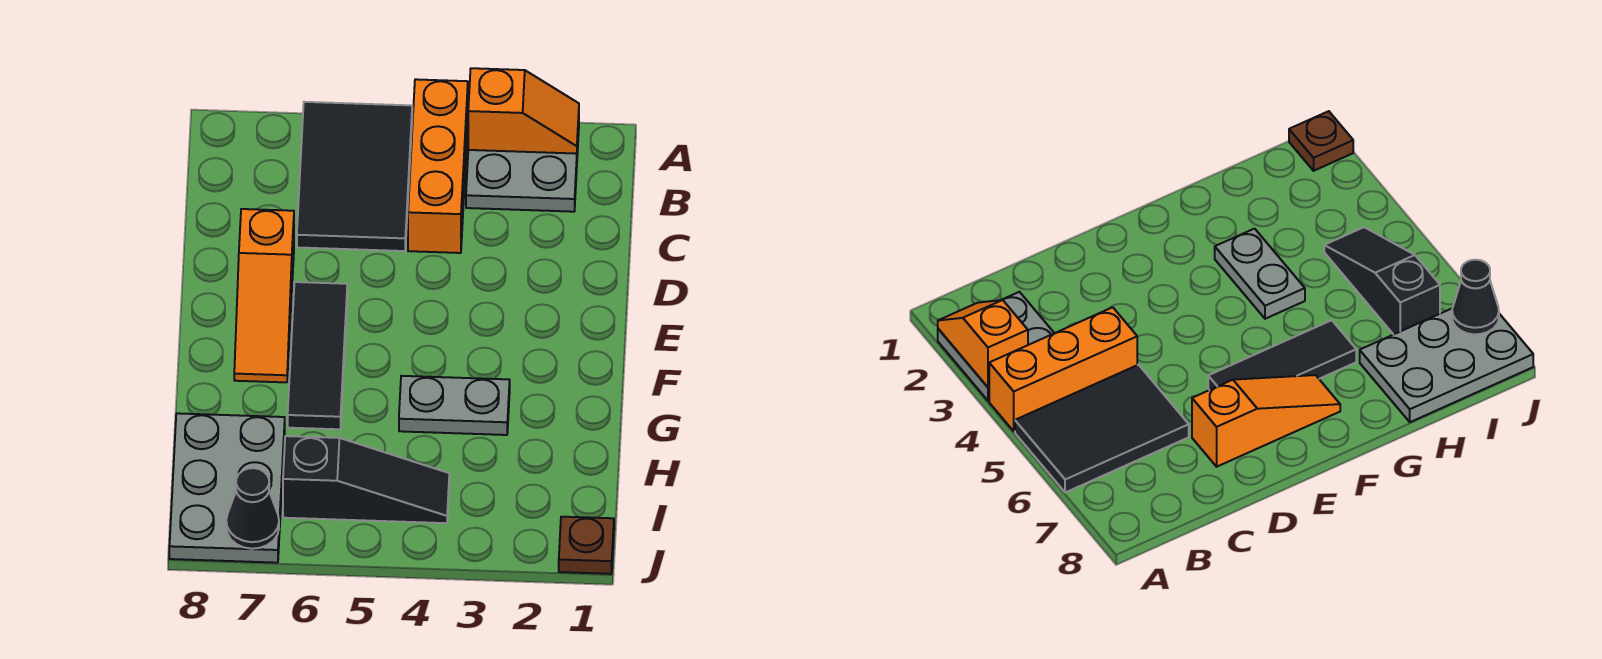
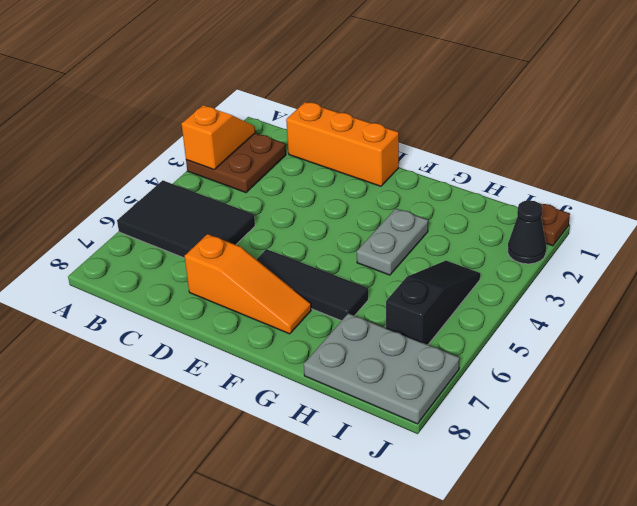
grey plate A2:B3 level 1 -> brown plate A2:B3 level 1
orange brick A4:C4 level 1 -> orange brick C1:E1 level 1
black cone J7 level 2 -> black cone J2 level 1

